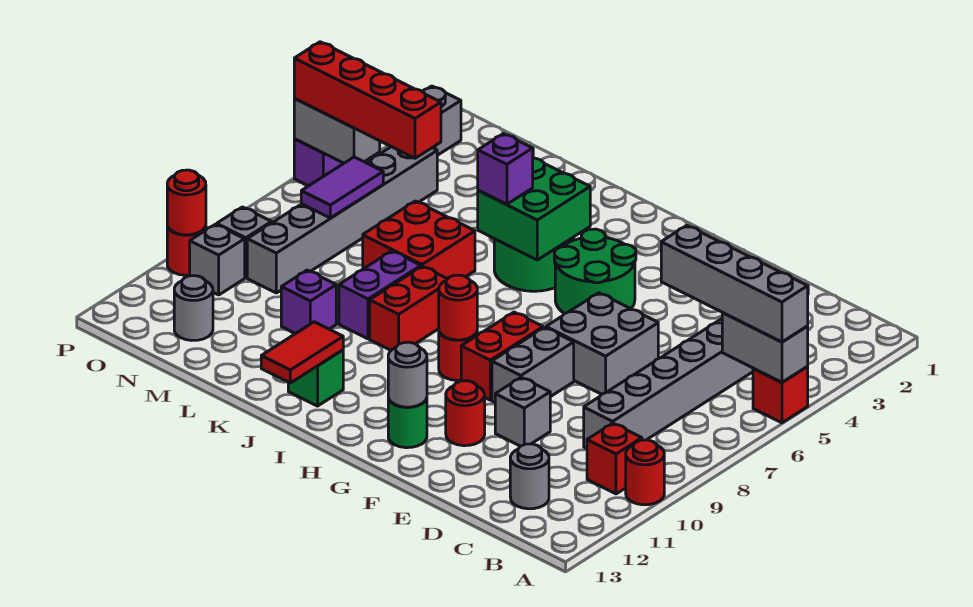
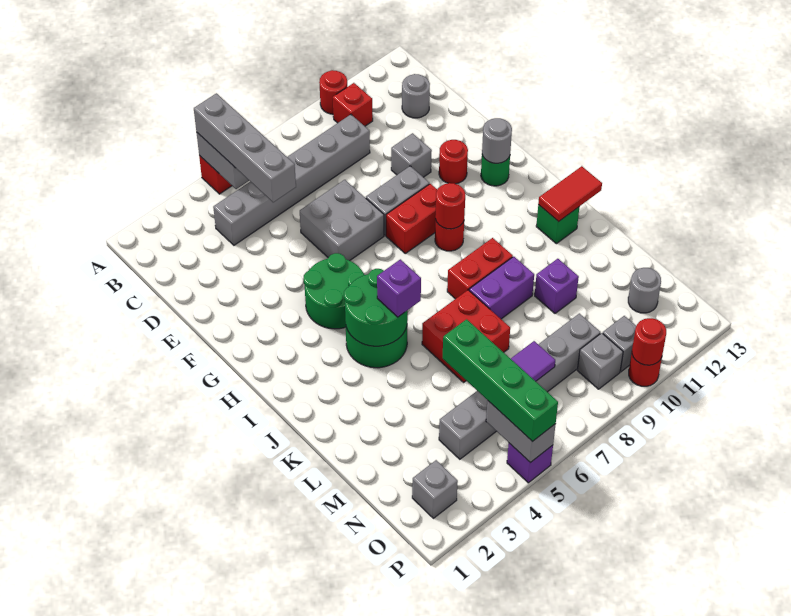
green brick I4:J5 level 2 -> green round brick I4:J5 level 2
red brick M5:P5 level 3 -> green brick M5:P5 level 3

